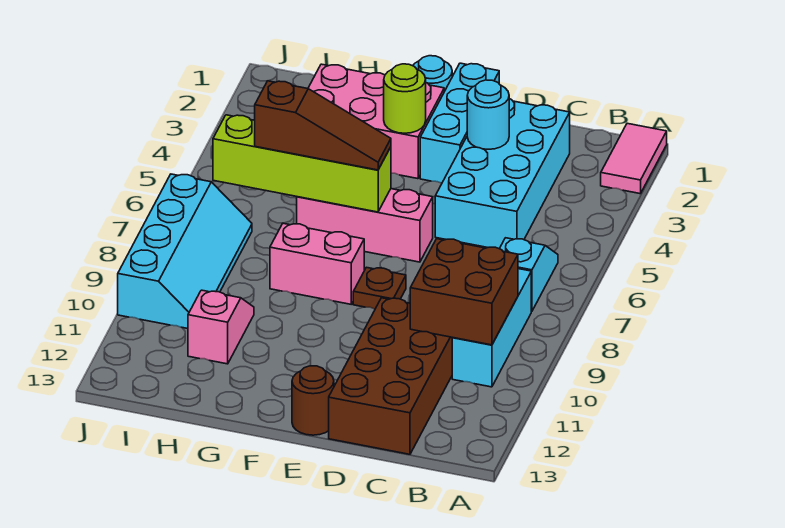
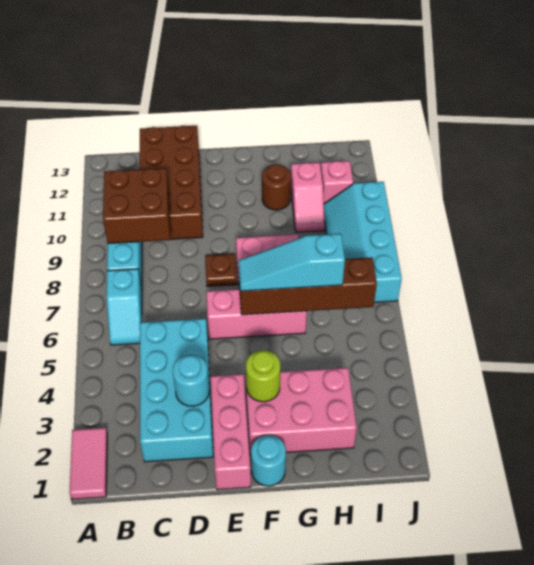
cyan brick E1:E3 level 1 -> pink brick E1:E3 level 1
brown round brick E13 level 1 -> brown round brick G11 level 1
lime brick F6:I6 level 2 -> brown brick F6:I6 level 2
brown slope F6:H6 level 3 top H -> cyan slope F6:H6 level 3 top H
none -> pink brick I11 level 1

